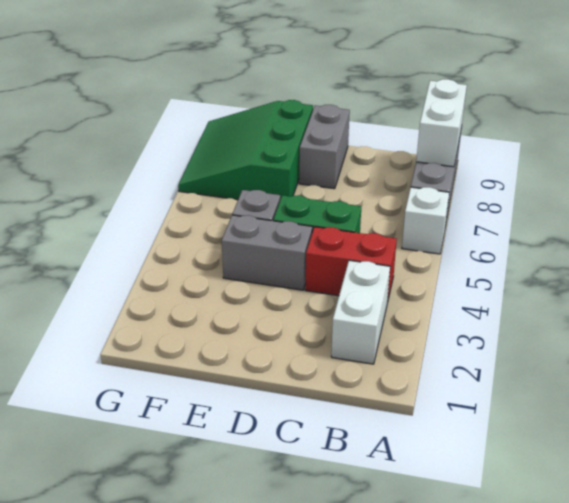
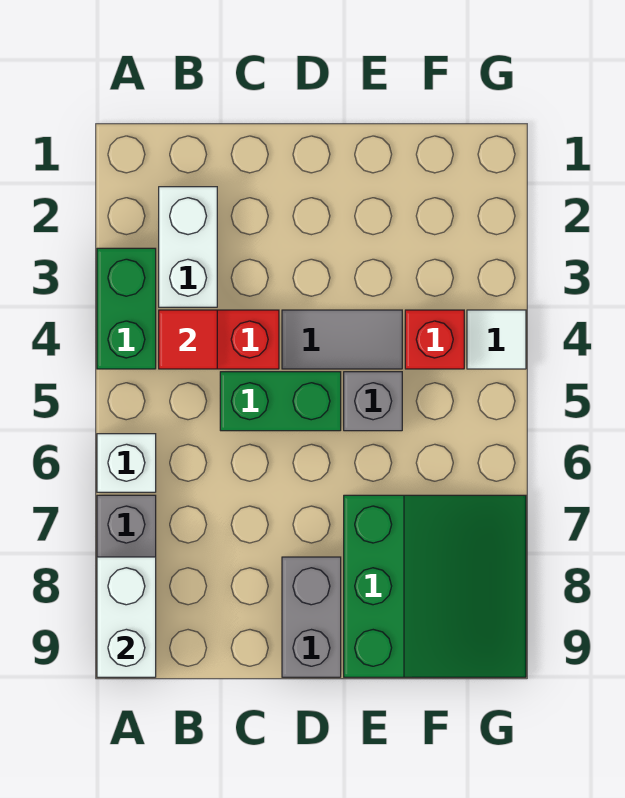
none -> green brick A3:A4 level 1
none -> red tile B4 level 2
grey brick D4:E4 level 1 -> grey tile D4:E4 level 1
none -> red brick F4 level 1
none -> white tile G4 level 1

